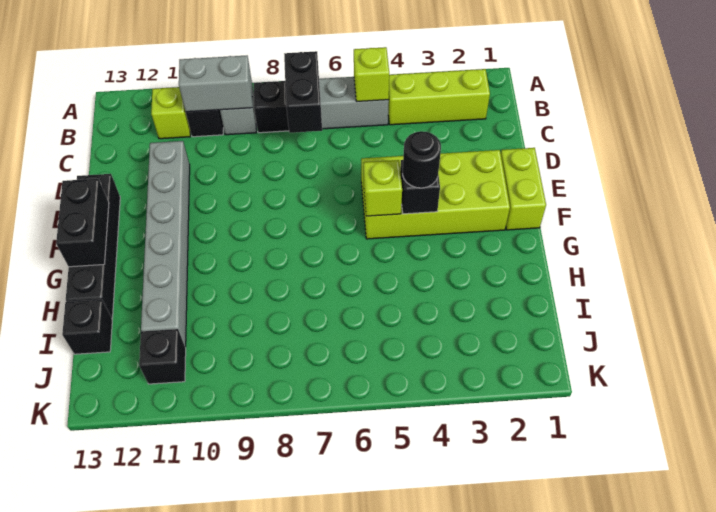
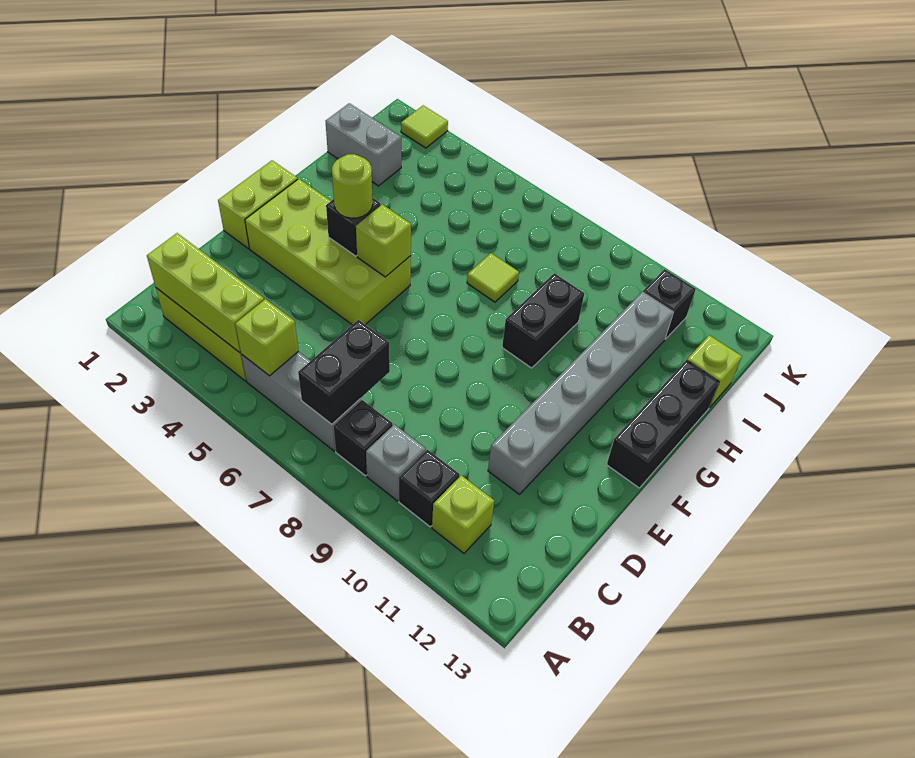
none -> lime brick B2:B4 level 2
grey brick B9:B10 level 2 -> grey brick I1:I2 level 1
black brick E13:H13 level 1 -> black brick F13:H13 level 1
black round brick F4 level 3 -> lime round brick F4 level 3
black brick F13:G13 level 2 -> black brick G9:H9 level 1
none -> lime tile H7 level 1
black brick I13 level 1 -> lime brick I13 level 1
none -> lime tile K2 level 1

